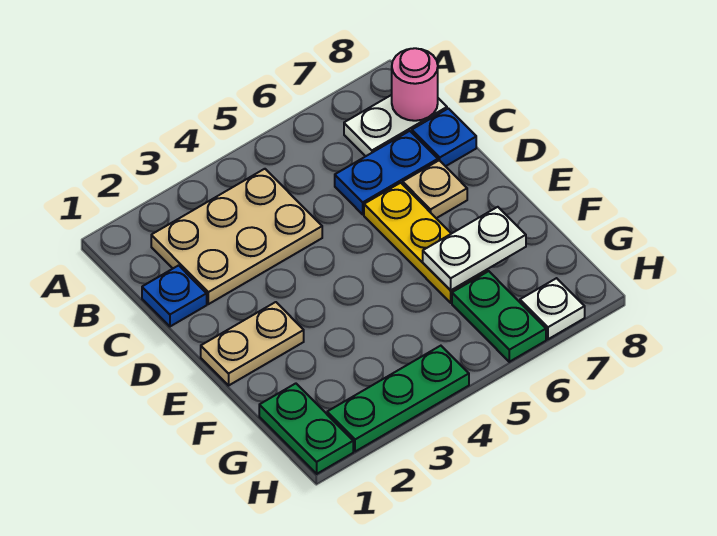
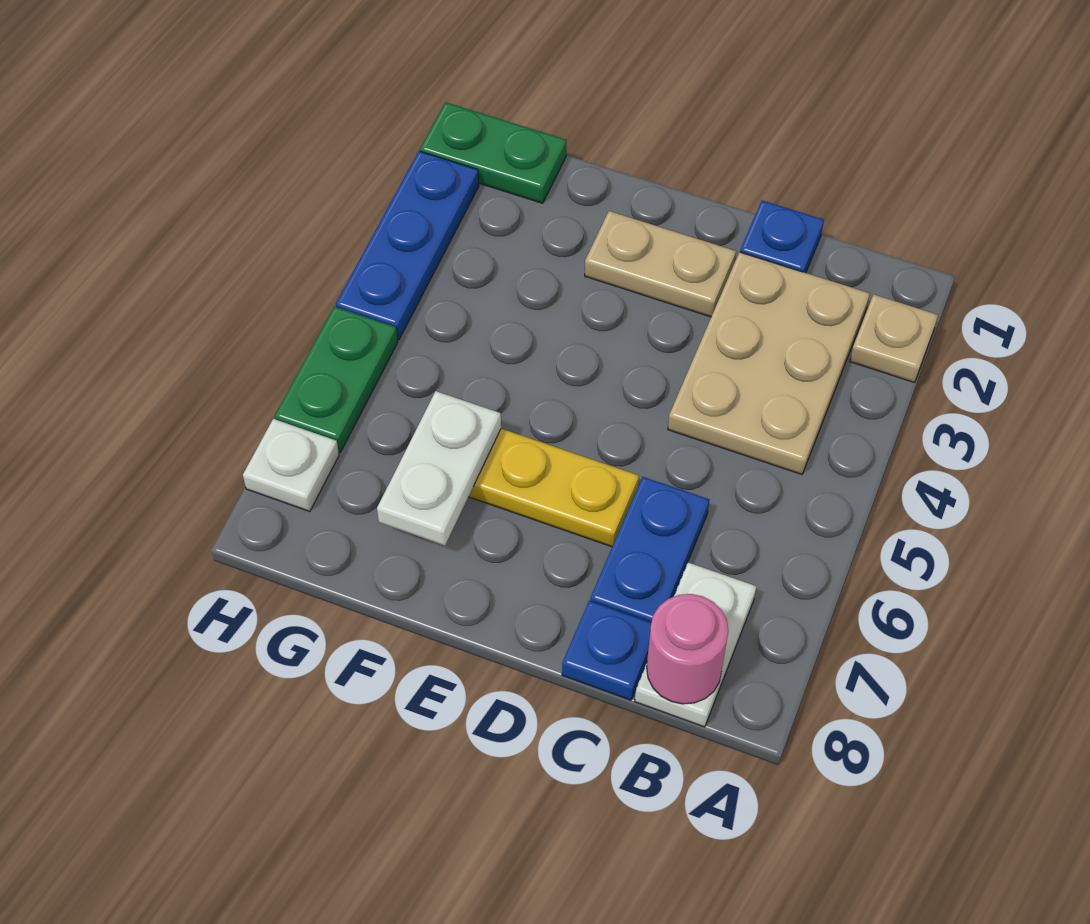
tan plate D7 level 1 -> tan plate A2 level 1
tan plate E1:E2 level 1 -> tan plate D2:E2 level 1
green plate G6:H6 level 1 -> green plate H5:H6 level 1
green plate H2:H4 level 1 -> blue plate H2:H4 level 1

